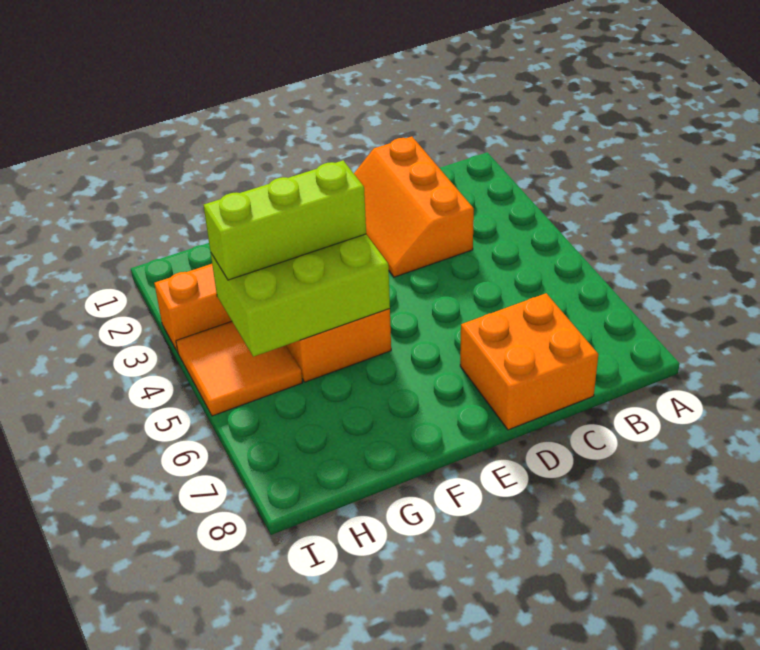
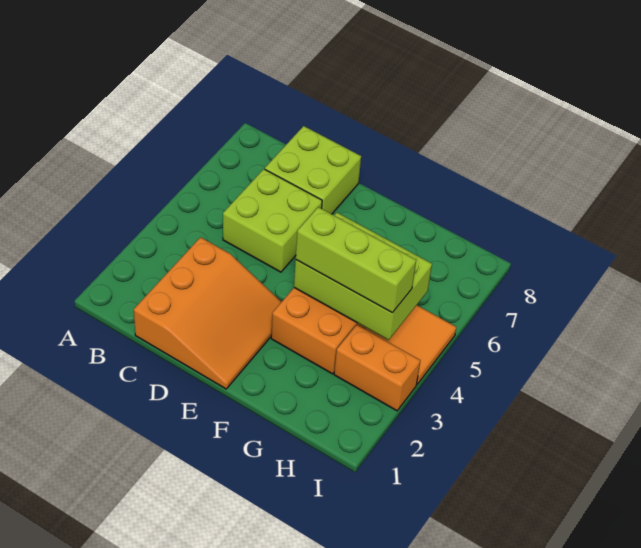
orange slope C1:D3 level 1 top C -> orange slope C1:E3 level 1 top C
none -> lime brick C5:D6 level 1
orange brick C7:D8 level 1 -> lime brick C7:D8 level 1

